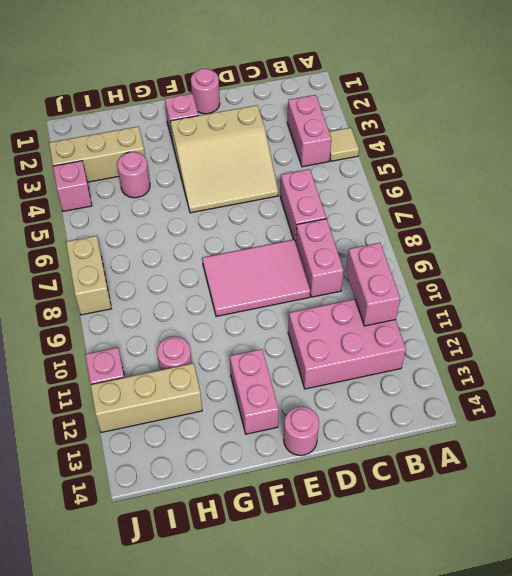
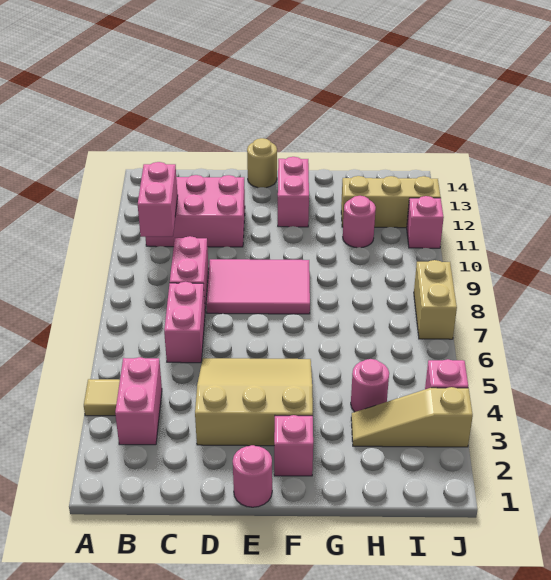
pink round brick E14 level 1 -> tan round brick E14 level 1
tan brick H3:J3 level 1 -> tan slope H3:J3 level 1 top J

